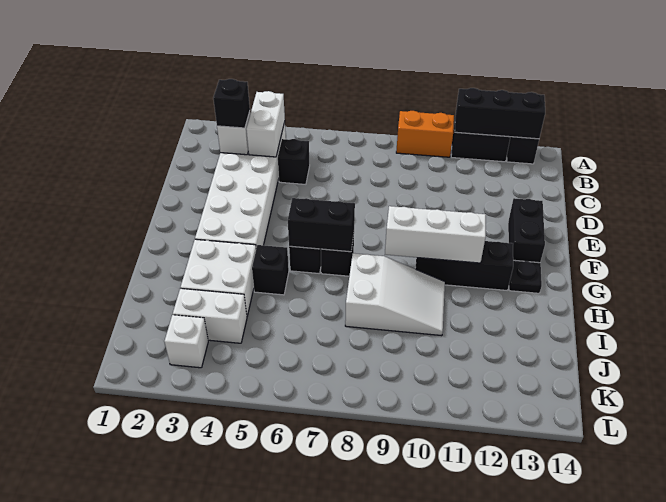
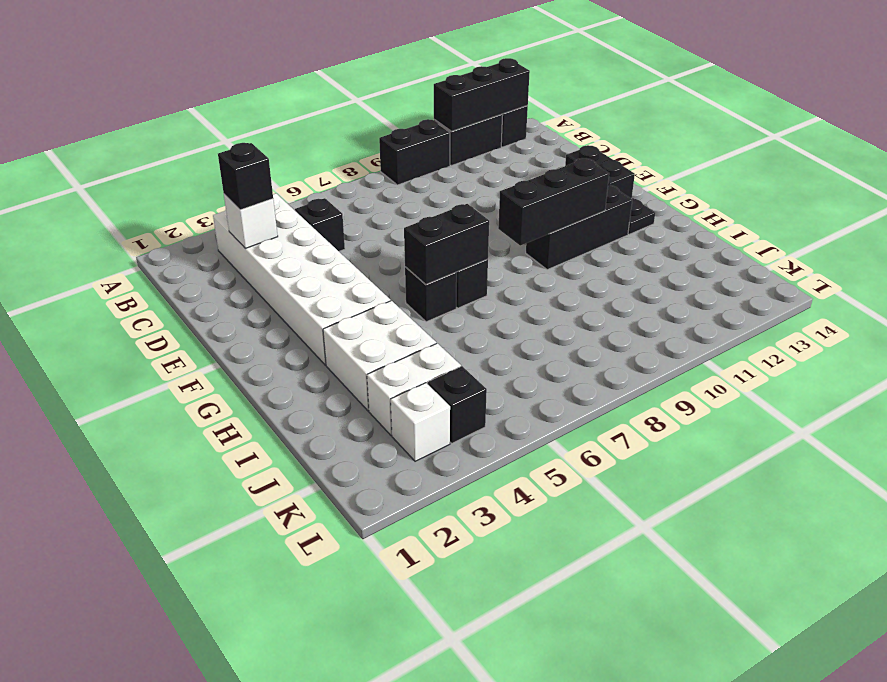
orange brick A9:A10 level 1 -> black brick A9:A10 level 1
white brick B4:C4 level 2 -> none
white brick G9:G11 level 2 -> black brick G9:G11 level 2
black brick H5 level 1 -> black brick K4 level 1
white slope H8:I10 level 1 top 8 -> none

